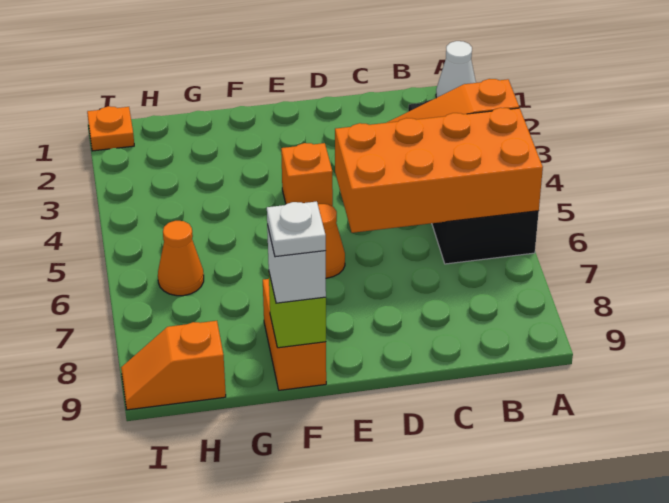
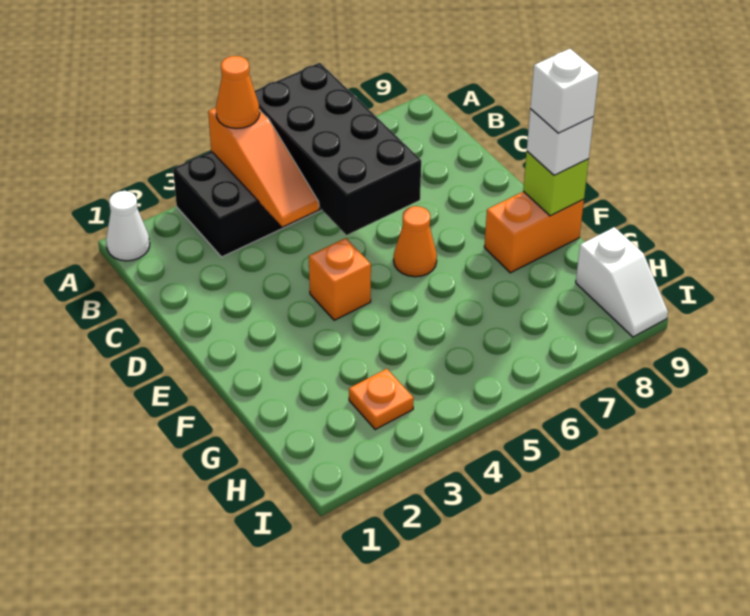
orange brick A5:D6 level 2 -> black brick A5:D6 level 2
white plate F9 level 4 -> white brick F9 level 4
orange cone H6 level 1 -> orange cone A4 level 3
orange slope H9:I9 level 1 top H -> white slope H9:I9 level 1 top H
orange plate I1 level 1 -> orange plate H3 level 1

